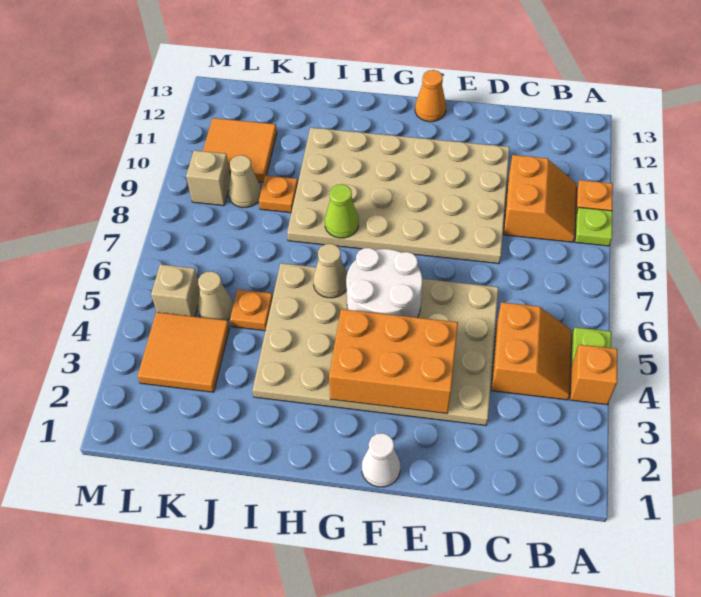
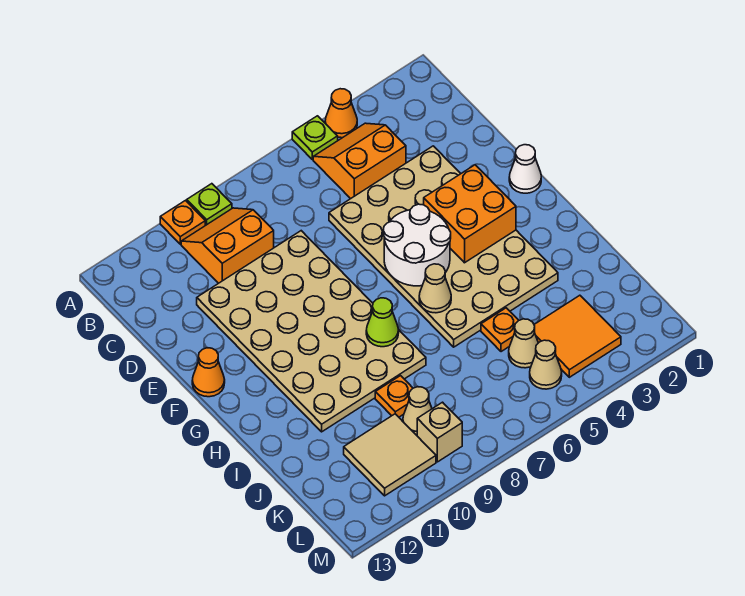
orange brick A4 level 1 -> orange cone A4 level 1
orange brick E3:G4 level 2 -> orange brick F3:G4 level 2
orange tile K10:L11 level 1 -> tan tile K10:L11 level 1
tan brick L5 level 1 -> tan cone L5 level 1

